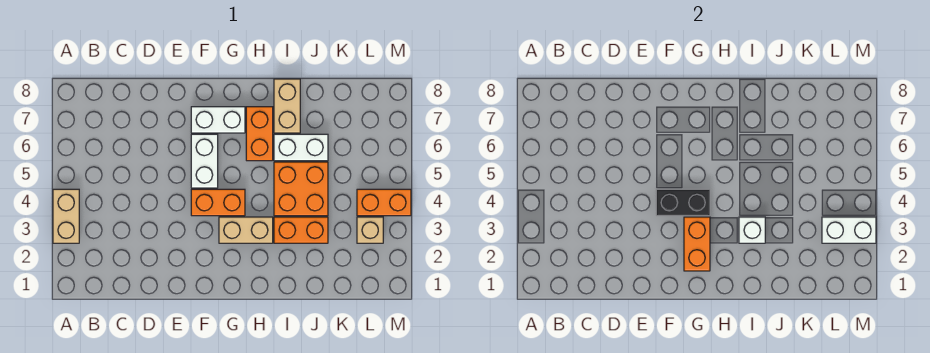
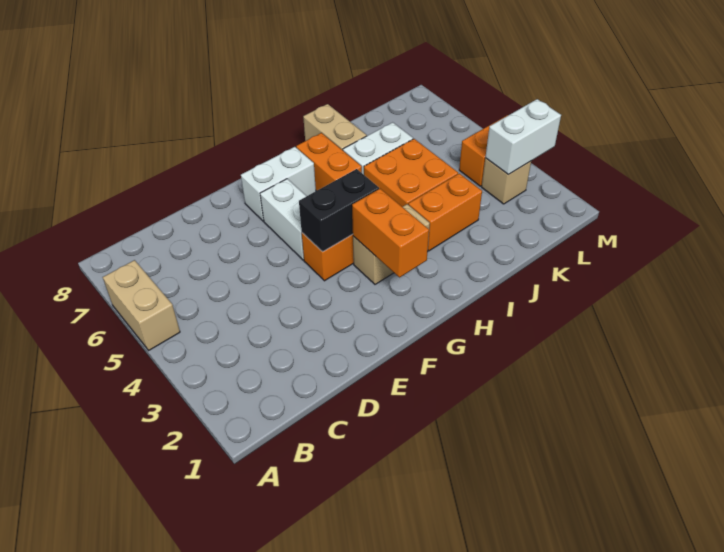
tan brick A3:A4 level 1 -> tan brick A5:A6 level 1
white brick I3 level 2 -> none

